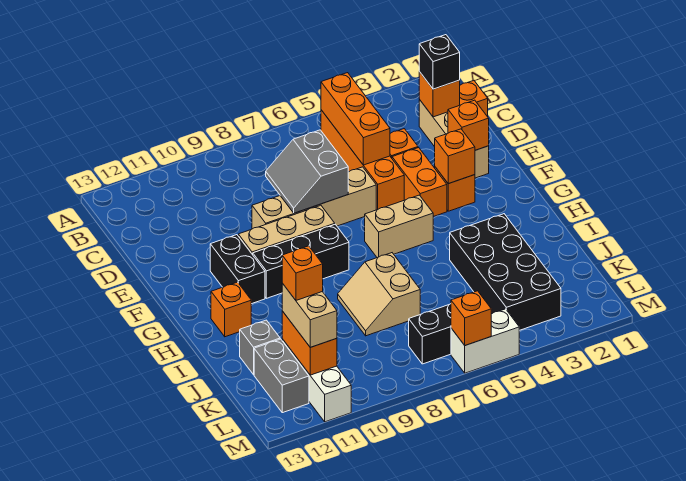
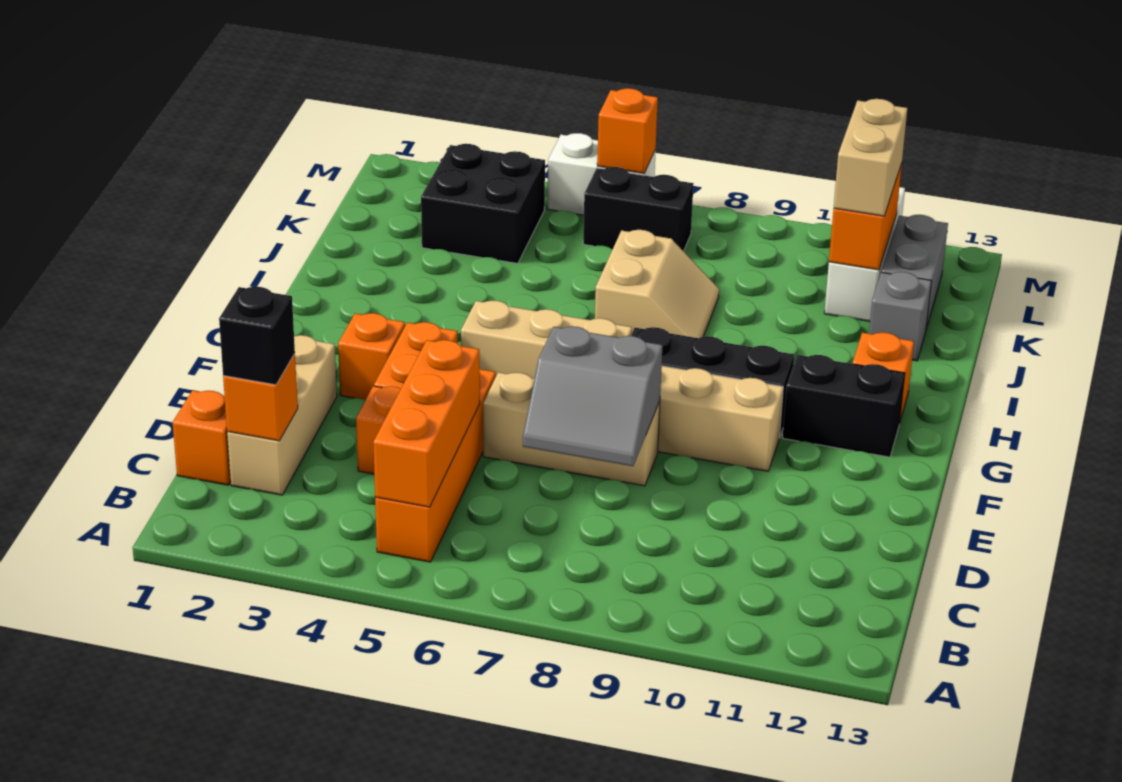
grey slope D7:E8 level 2 top 7 -> grey slope D7:E8 level 2 top E
orange brick E2 level 2 -> none
tan brick E6:E9 level 1 -> tan brick E6:E8 level 1
orange brick F3 level 2 -> none
black brick F11:G11 level 1 -> black brick G11:G12 level 1
tan brick G5:G6 level 1 -> tan brick G5:G7 level 1
black brick I3:L4 level 1 -> black brick K3:L4 level 1
orange brick K11 level 4 -> none

